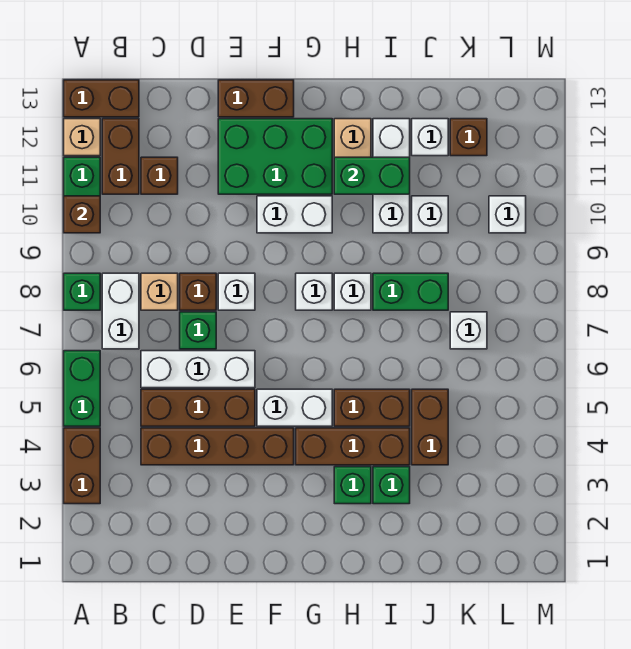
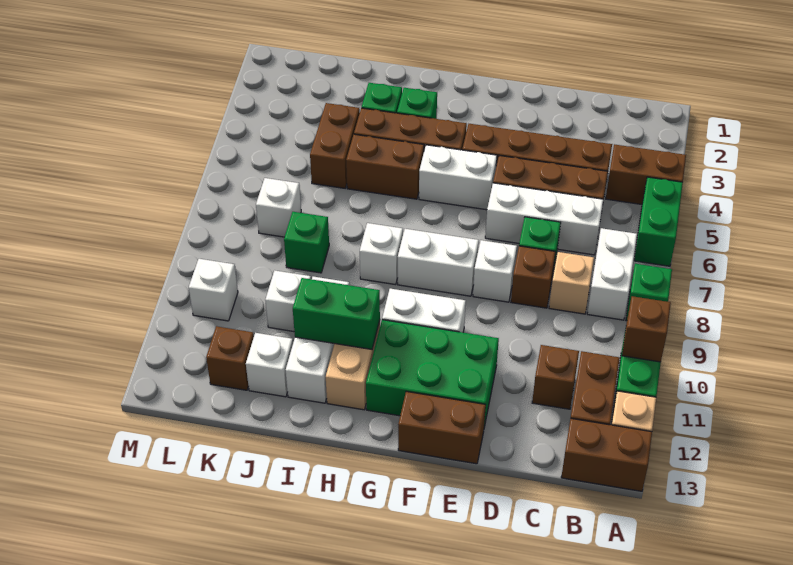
brown brick A3:A4 level 1 -> brown brick A4:B4 level 1
white brick G8 level 1 -> white brick F8:G8 level 1
green brick I8:J8 level 1 -> green brick J8 level 1

